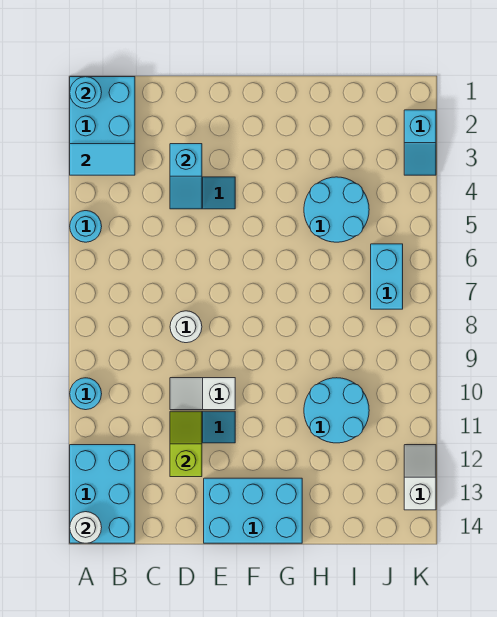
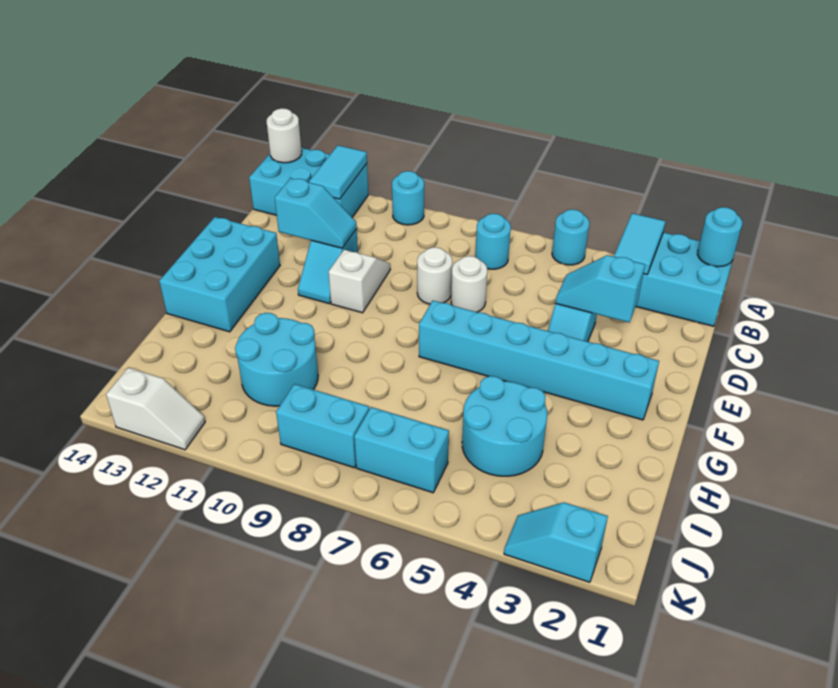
none -> cyan tile A12:B12 level 2
none -> cyan round brick B7 level 1
none -> white round brick D7 level 1
lime slope D11:D12 level 2 top 12 -> cyan slope D11:D12 level 2 top 12
none -> cyan brick F2:F7 level 1
none -> cyan brick J8:J9 level 1

